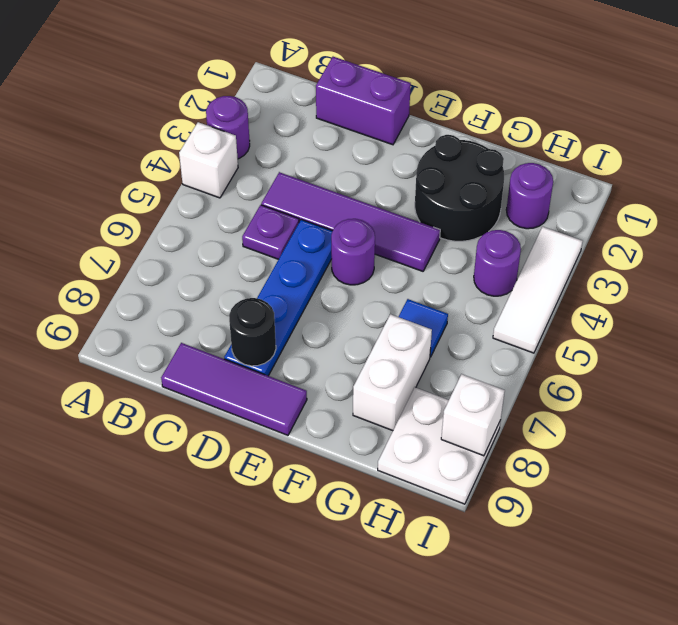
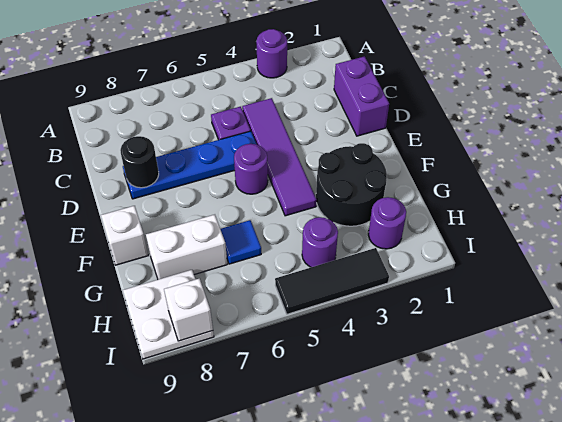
white brick A4 level 1 -> white brick F9 level 1
purple tile C9:E9 level 1 -> none
white tile I3:I5 level 1 -> black tile I3:I5 level 1

